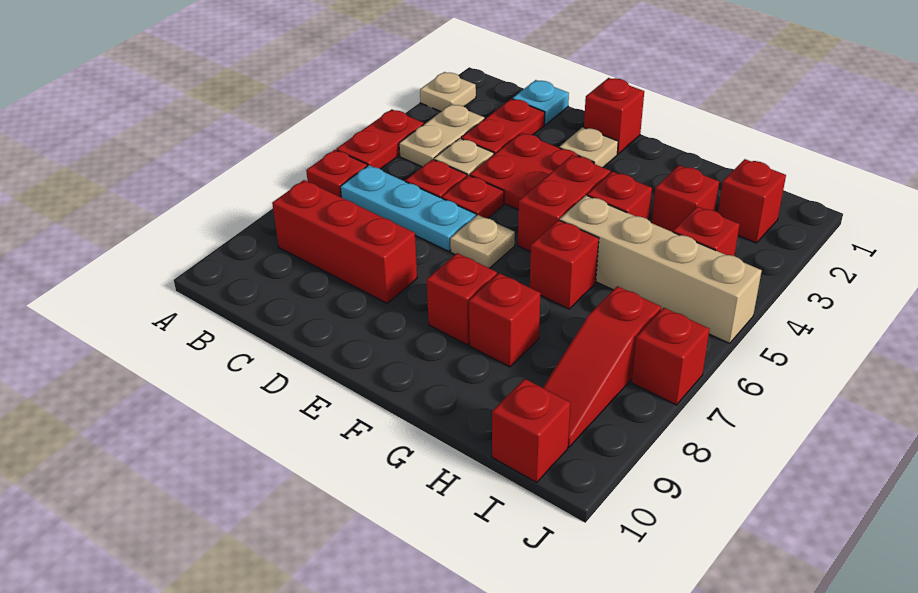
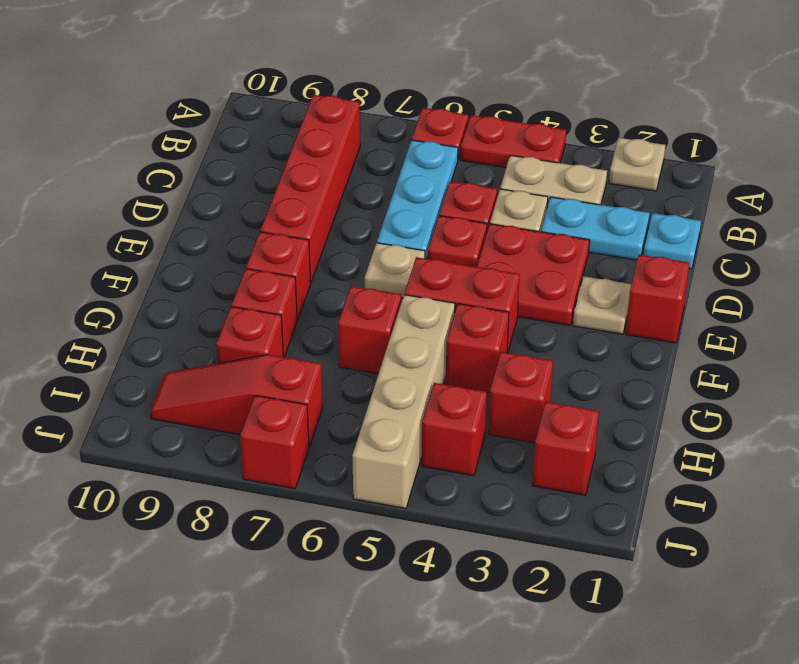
red brick B8:D8 level 1 -> red brick B8:E8 level 1
red plate C2:C3 level 1 -> cyan plate C2:C3 level 1
red brick I10 level 1 -> red brick H8 level 1

